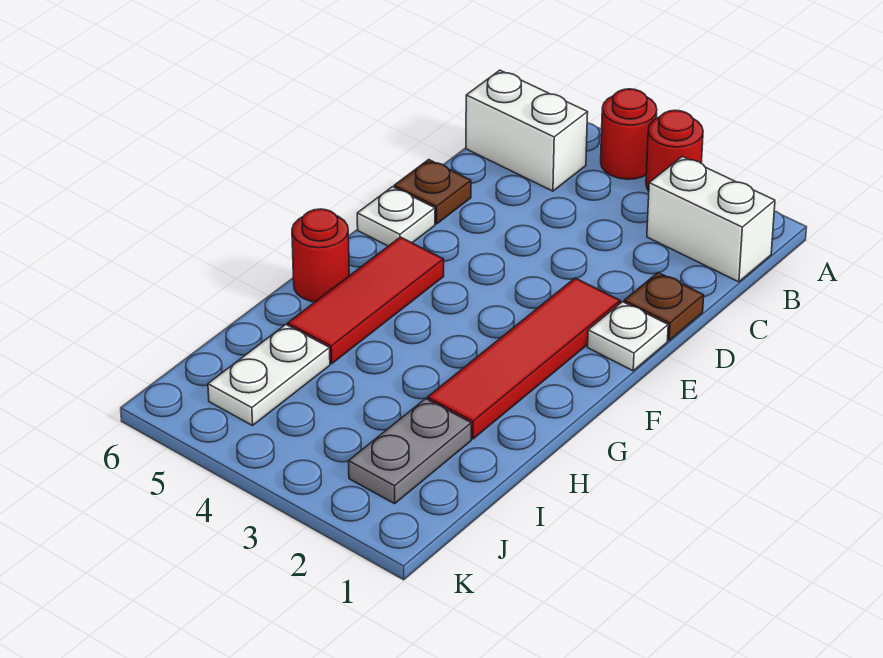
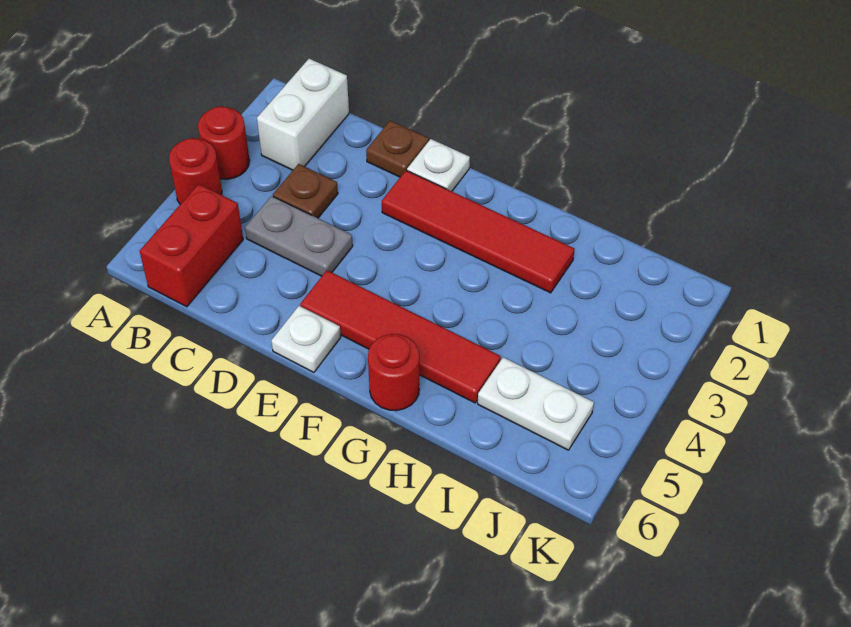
white brick B5:B6 level 1 -> red brick B5:B6 level 1
brown plate D6 level 1 -> brown plate C3 level 1
red tile F5:H5 level 1 -> red tile E5:H5 level 1
grey plate I2:J2 level 1 -> grey plate C4:D4 level 1

